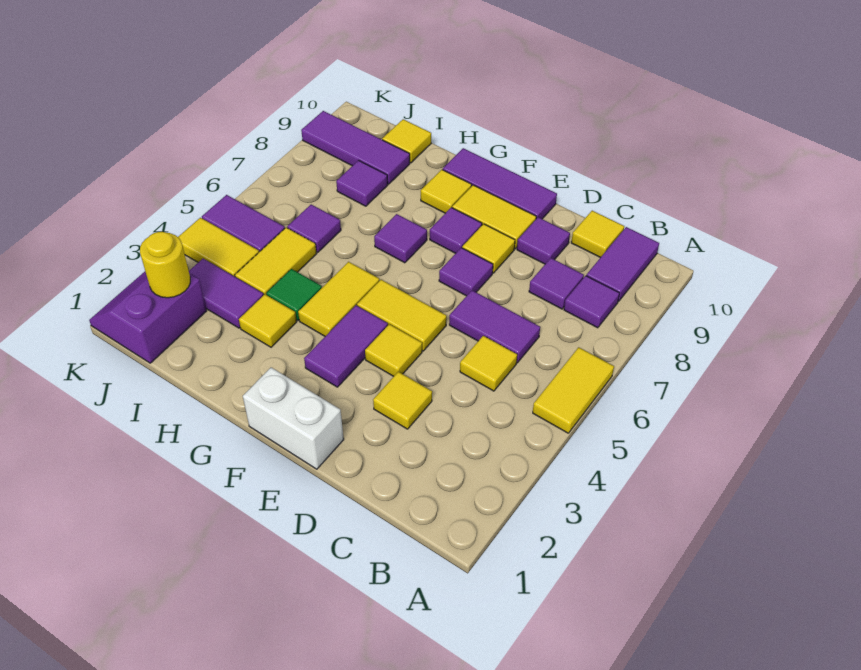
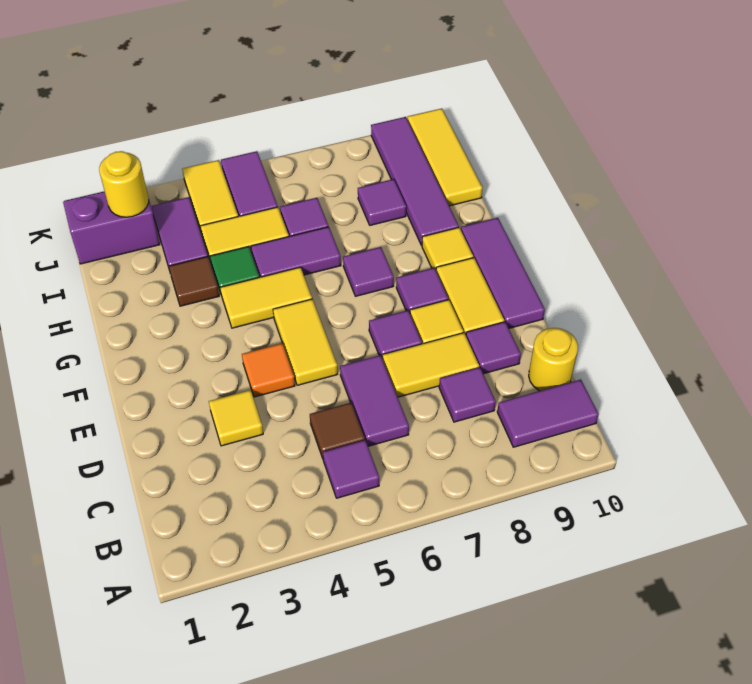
yellow tile A5:A6 level 1 -> yellow tile D7:D8 level 1
purple tile B8 level 1 -> purple tile B5 level 1
yellow tile C5 level 1 -> brown tile C5 level 1
yellow tile C10 level 1 -> yellow round brick C10 level 1
white brick E1:F1 level 1 -> none
yellow tile E4 level 1 -> orange tile E4 level 1
purple tile F3:F4 level 1 -> purple tile H5:H6 level 1
yellow tile H3 level 1 -> brown tile H3 level 1
purple tile I9:K9 level 1 -> purple tile H9:K9 level 1
yellow tile I10 level 1 -> yellow tile I10:K10 level 1

